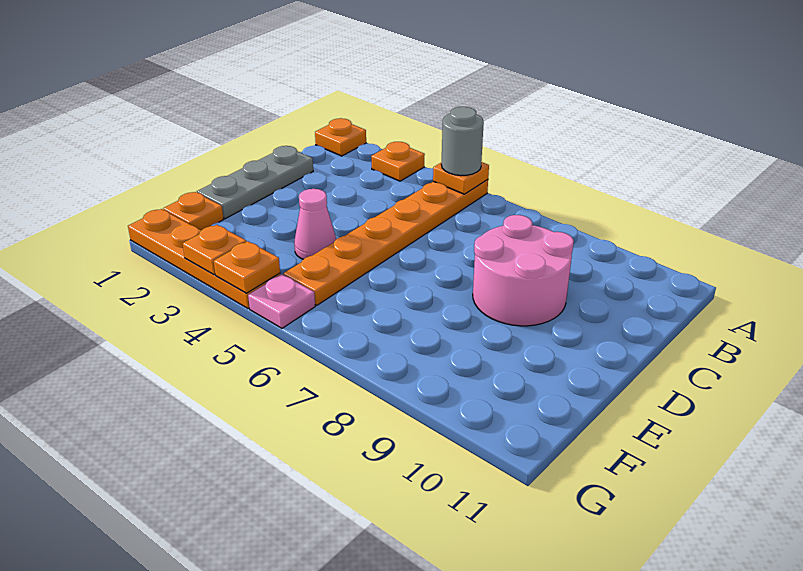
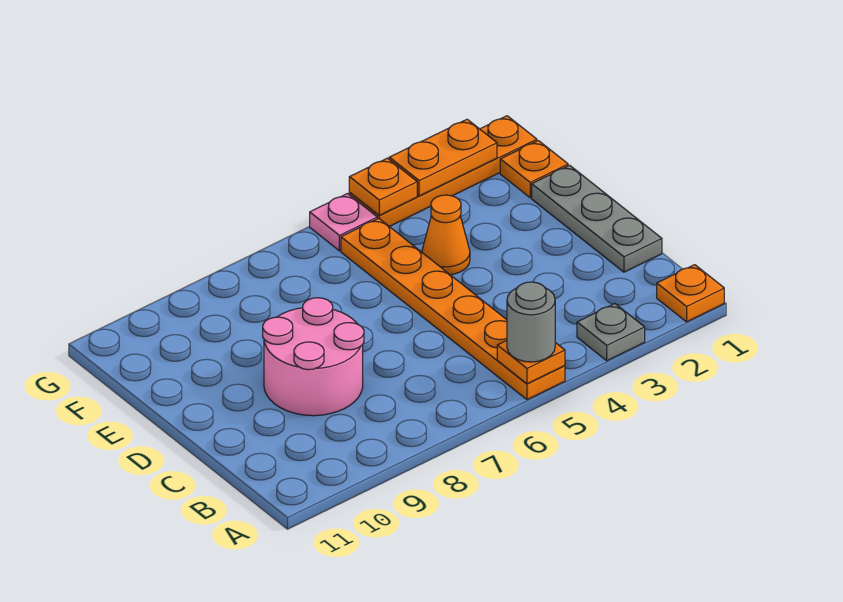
orange plate A3 level 1 -> grey plate A3 level 1
pink cone E4 level 1 -> orange cone E4 level 1
orange plate G3 level 2 -> orange plate G2:G3 level 2

